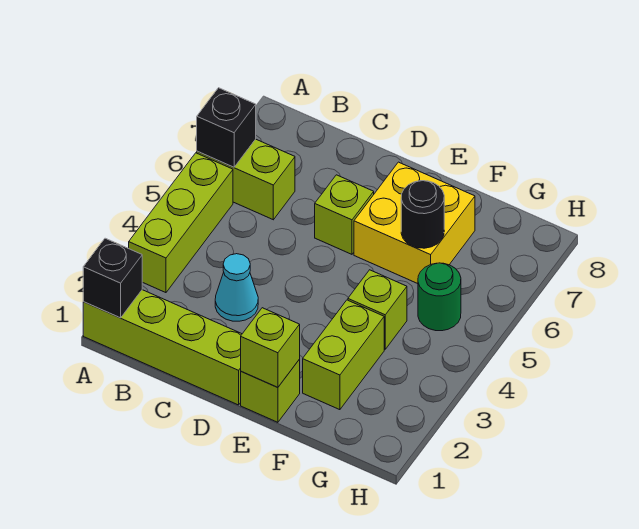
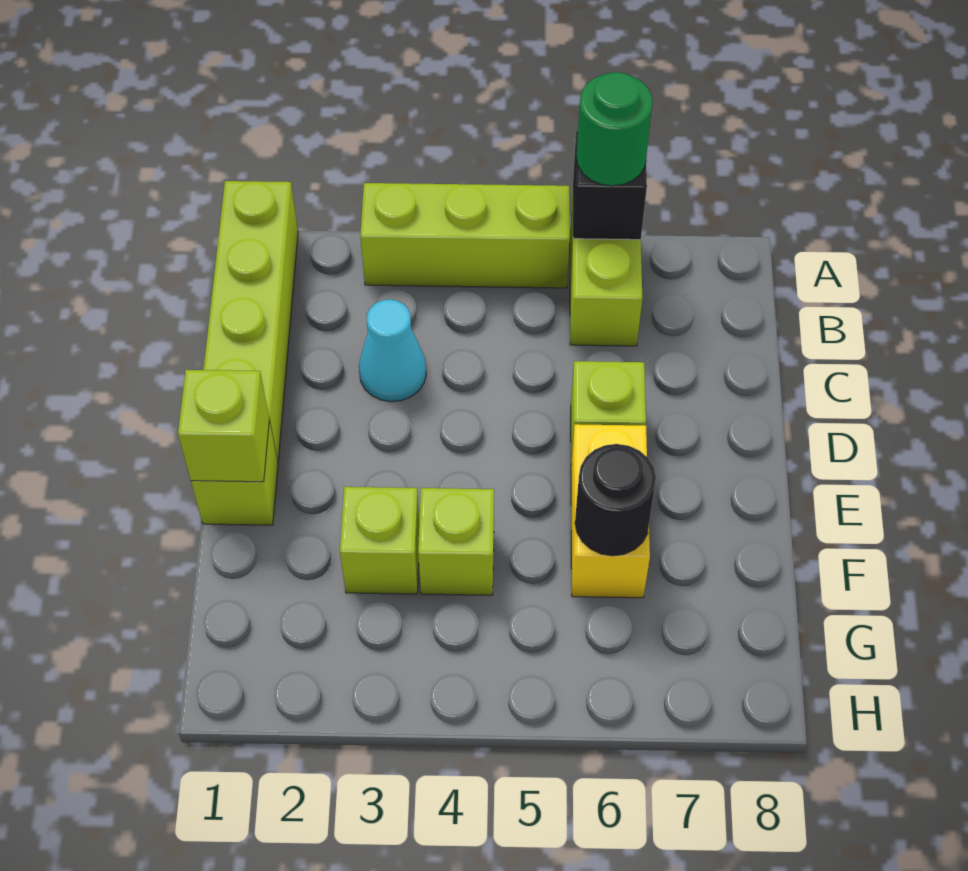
black brick A1 level 2 -> none
yellow brick E6:F7 level 1 -> yellow brick E6:F6 level 1
lime brick F2:F3 level 1 -> lime brick F3 level 1
green round brick G5 level 1 -> green round brick A6 level 3

